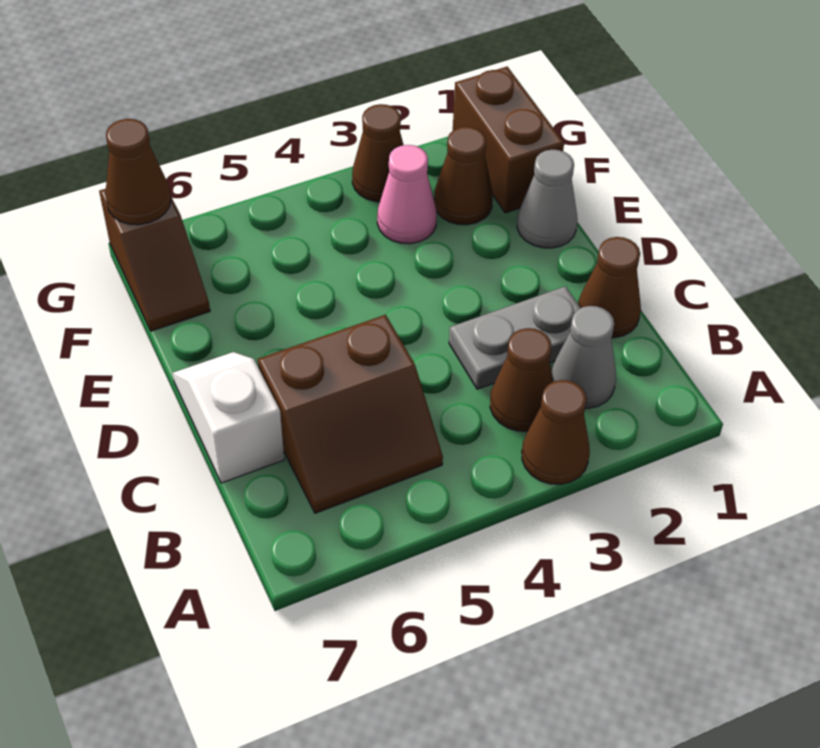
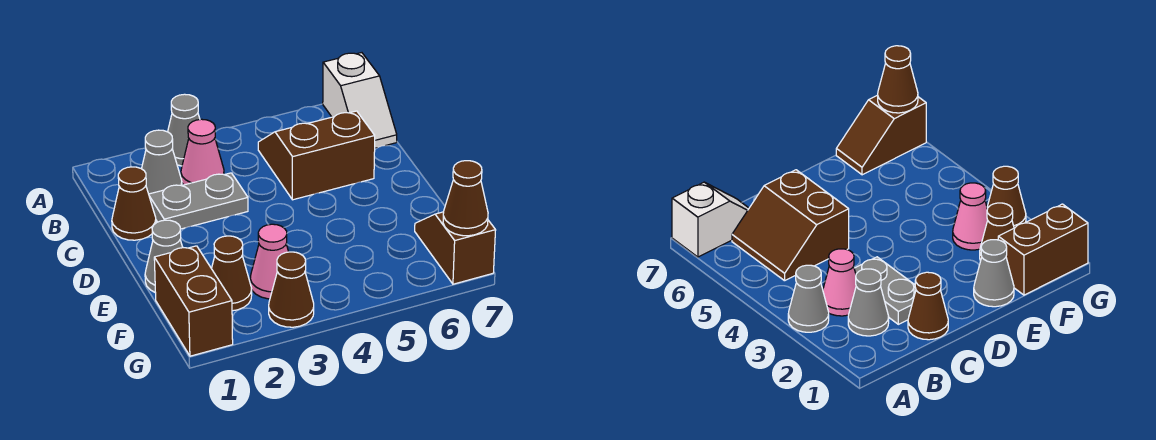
brown cone A3 level 1 -> grey cone A3 level 1
brown cone B3 level 1 -> pink cone B3 level 1
white slope C7:D7 level 1 top C -> white slope A7:B7 level 1 top A

